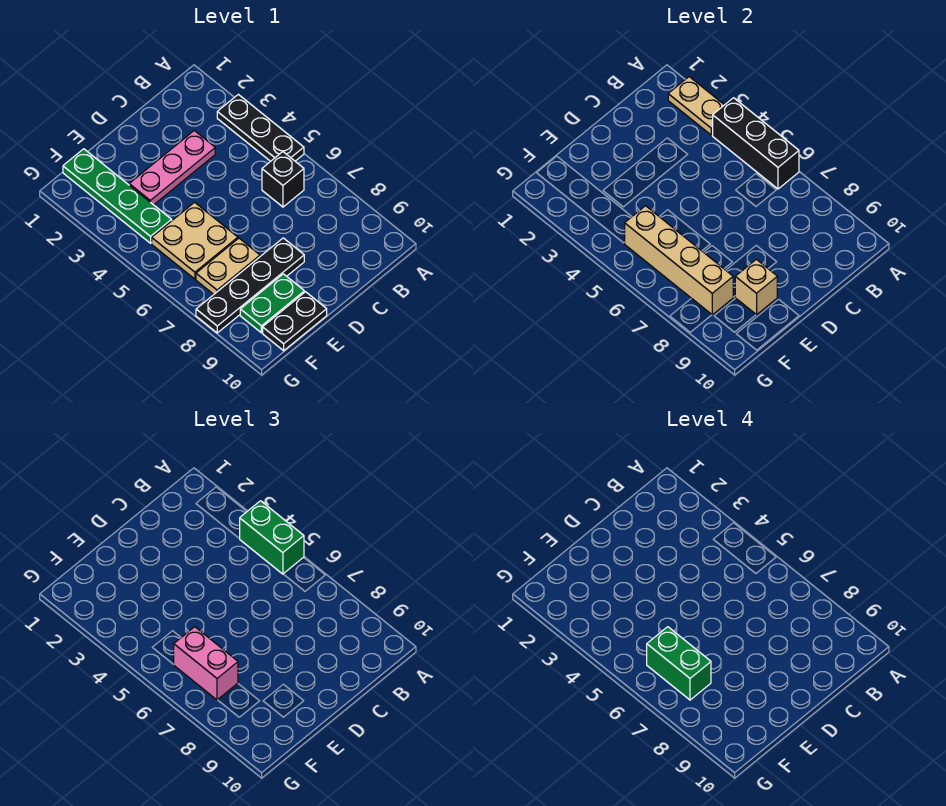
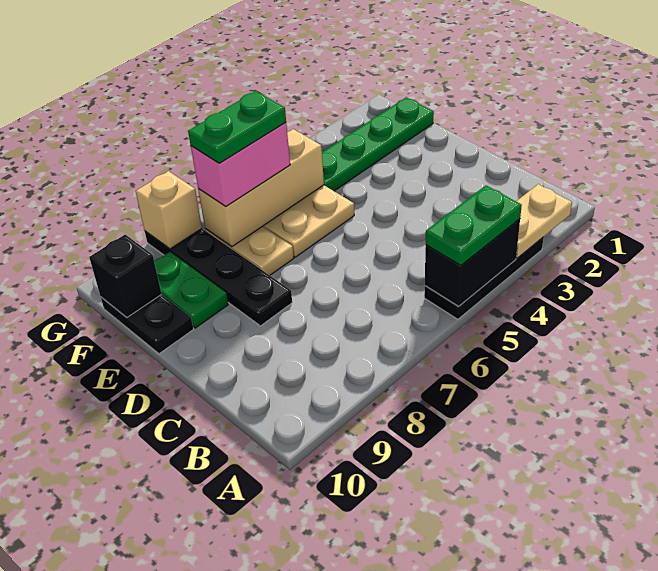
black brick A4:A6 level 2 -> black brick A4:A5 level 2
green brick A4:A5 level 3 -> green plate A4:A5 level 3
black brick B6 level 1 -> black brick F10 level 2
pink plate C3:E3 level 1 -> none
tan brick E9 level 2 -> tan brick G8 level 2
tan brick F5:F8 level 2 -> tan brick F5:F7 level 2
green brick F6:F7 level 4 -> green plate F6:F7 level 4

